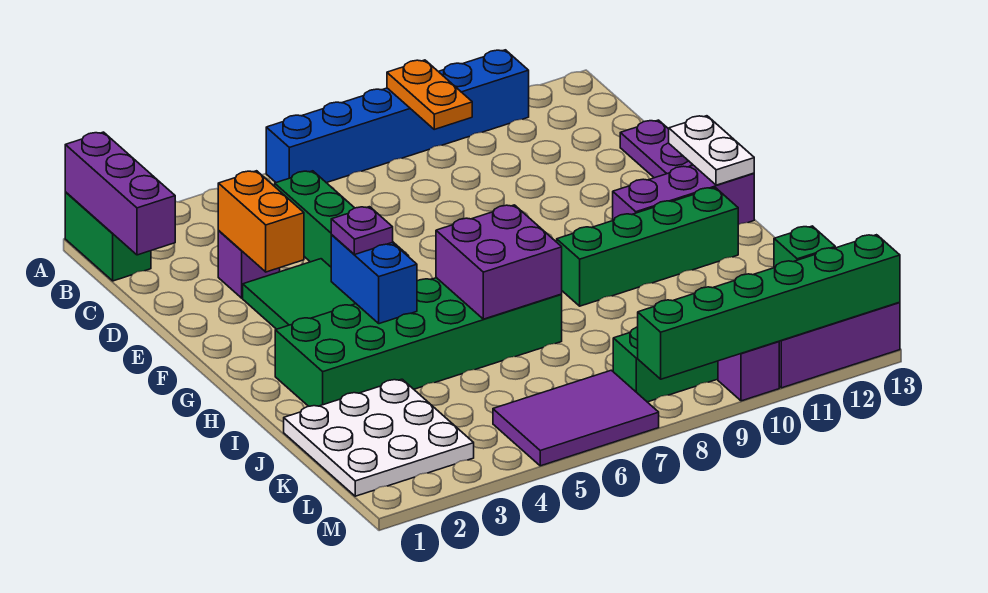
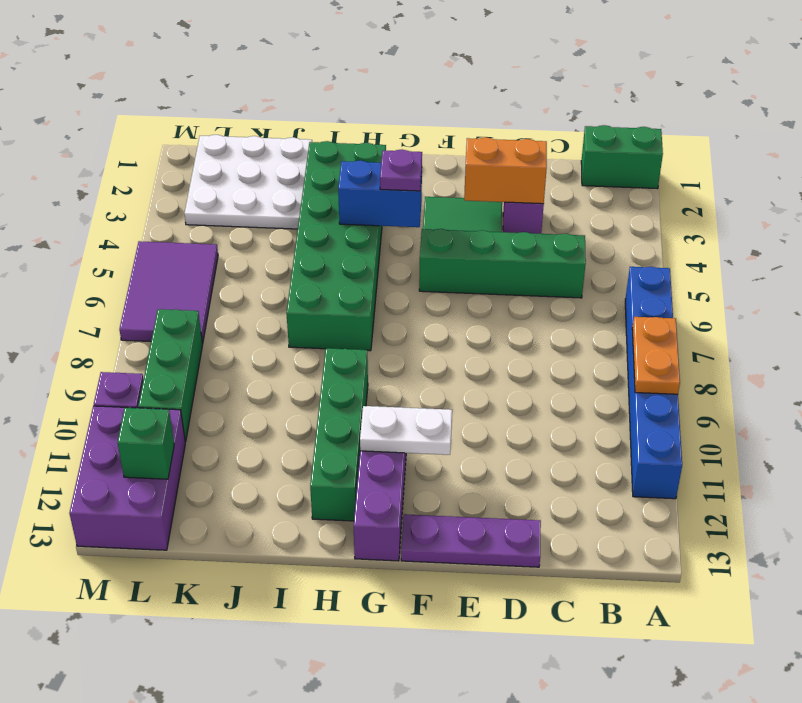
purple brick A1:C1 level 2 -> none
orange plate A9:B9 level 2 -> orange plate A8:A9 level 2
white plate F13:G13 level 2 -> white plate F11:G11 level 2
purple brick H6:I7 level 2 -> none
green brick M8:M13 level 2 -> none

